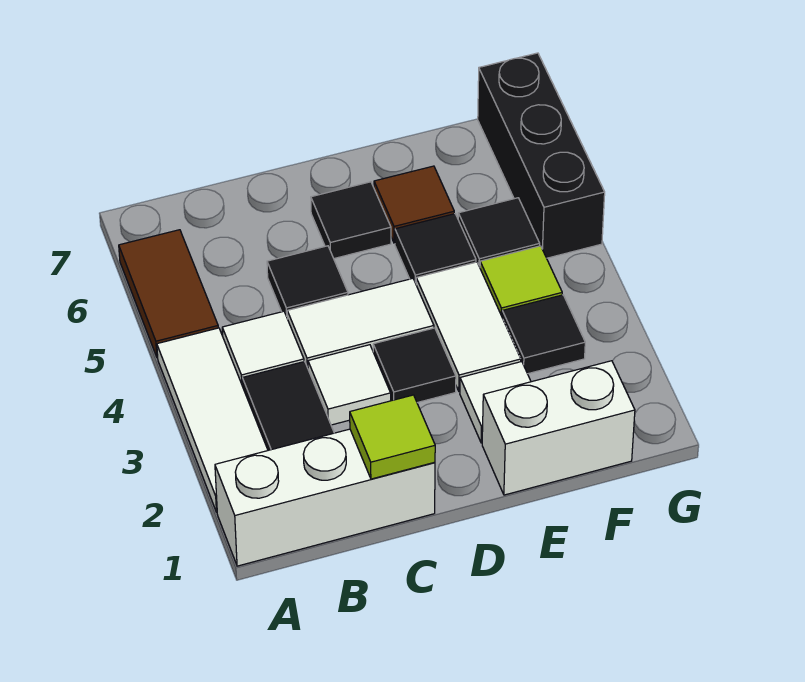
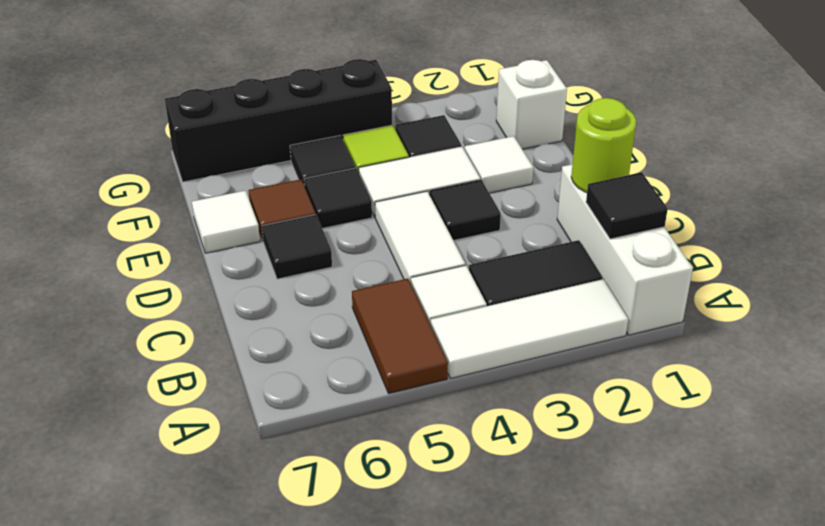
brown tile A5:A6 level 1 -> brown tile A5:B5 level 1
lime tile C1 level 2 -> lime round brick C1 level 2
white tile C3 level 1 -> white tile E7 level 1
black tile C5 level 1 -> black tile B1 level 2
white brick E1:F1 level 1 -> white brick F1 level 1
black brick G5:G7 level 1 -> black brick G4:G7 level 1

